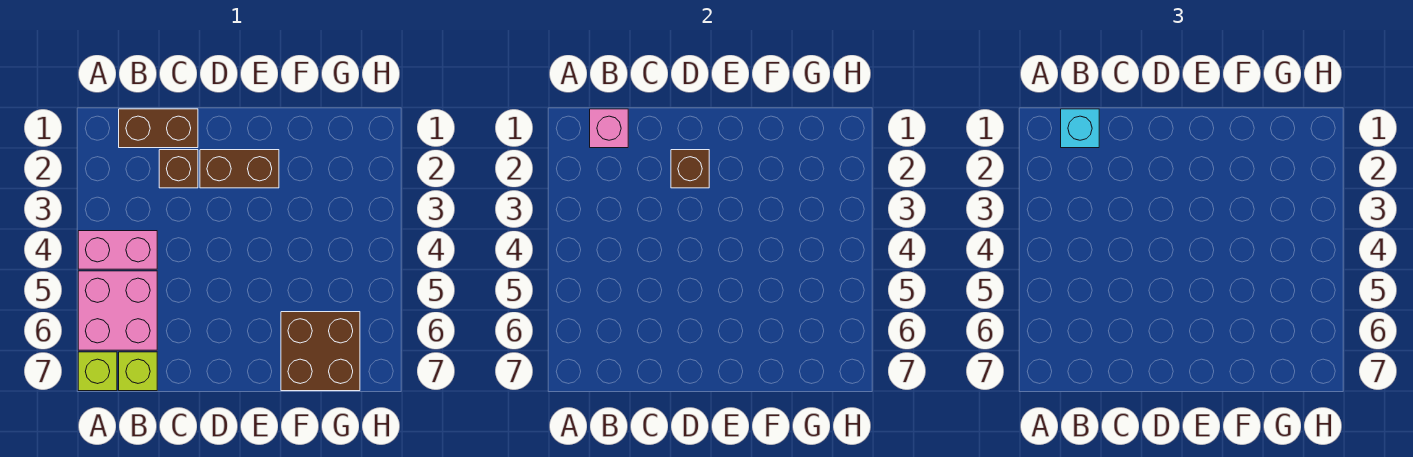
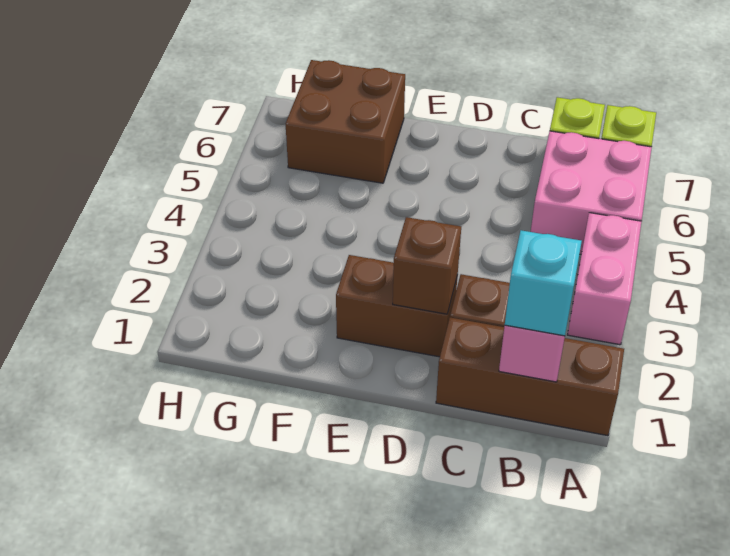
pink brick A4:B4 level 1 -> pink brick A3:A4 level 1
brown brick B1:C1 level 1 -> brown brick A1:C1 level 1

